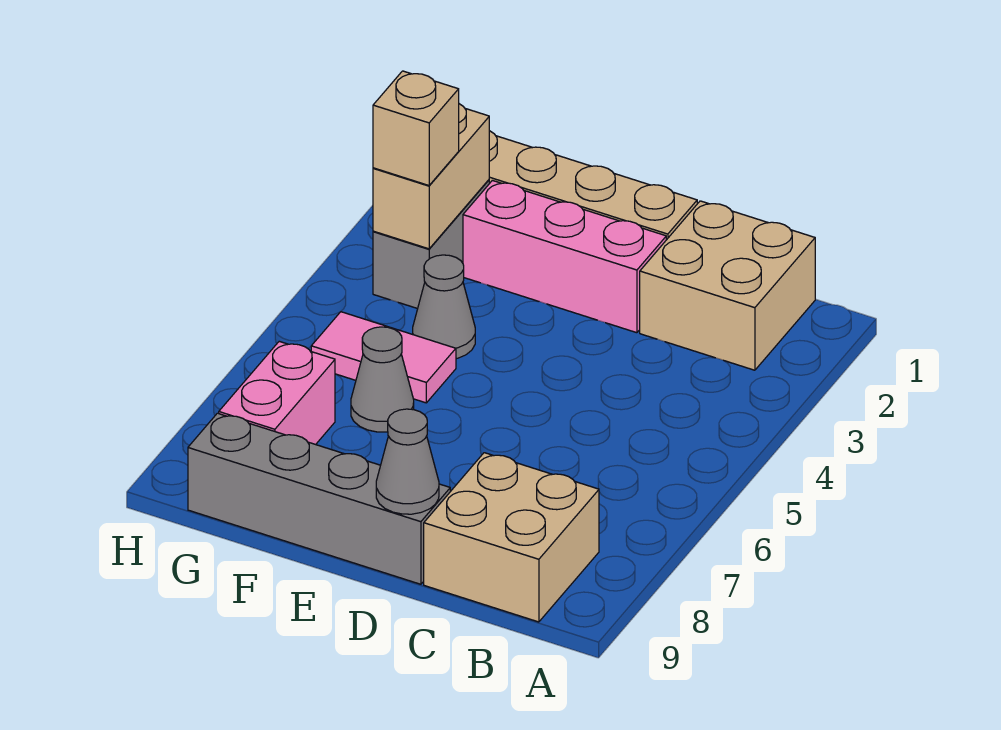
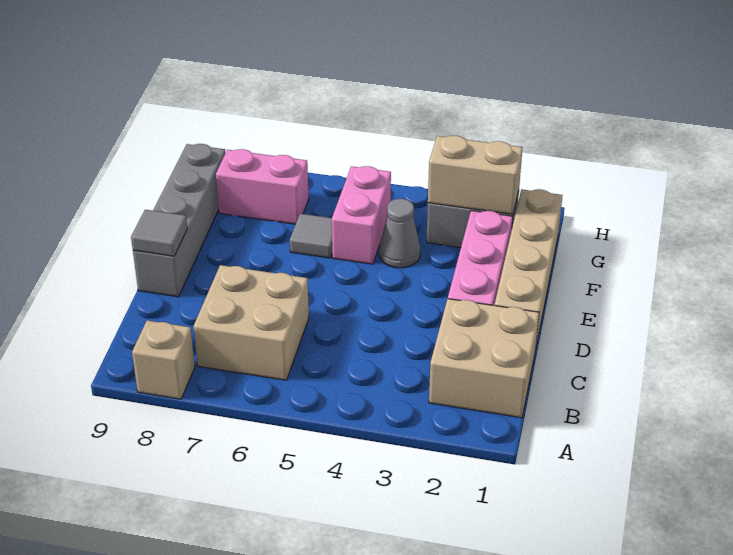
tan brick B8:C9 level 1 -> tan brick B6:C7 level 1
grey cone D9 level 2 -> grey tile D9 level 2
pink tile F5:G5 level 1 -> pink brick F5:G5 level 1
grey cone F6 level 1 -> grey tile F6 level 1
tan brick G3 level 3 -> tan brick A8 level 1

